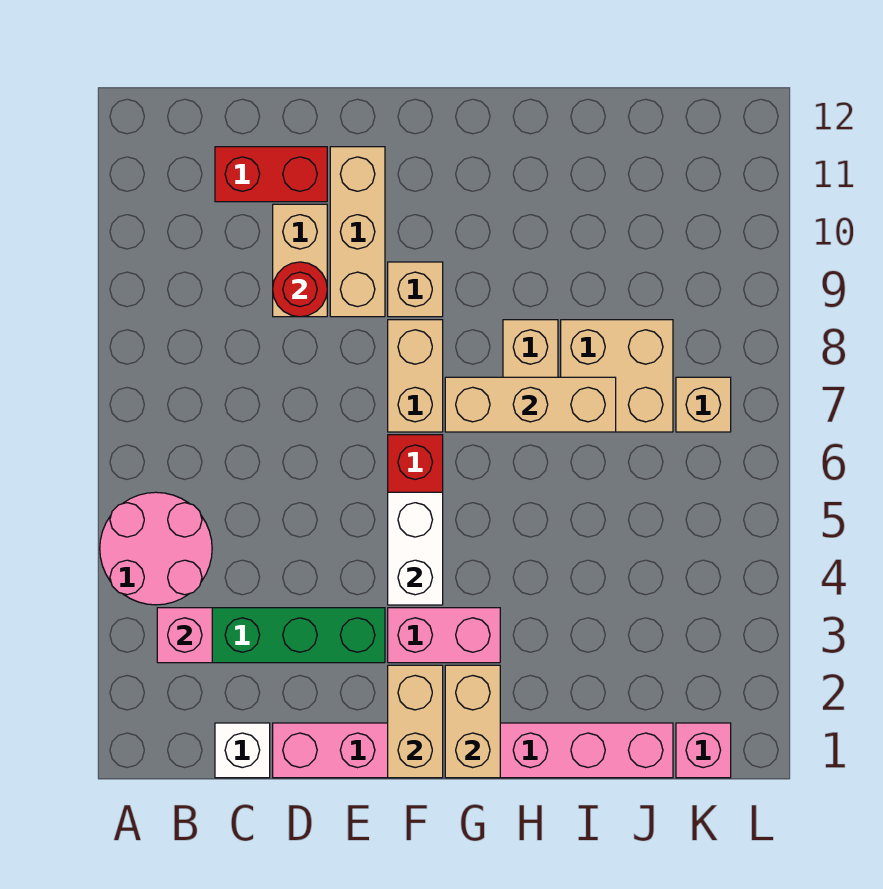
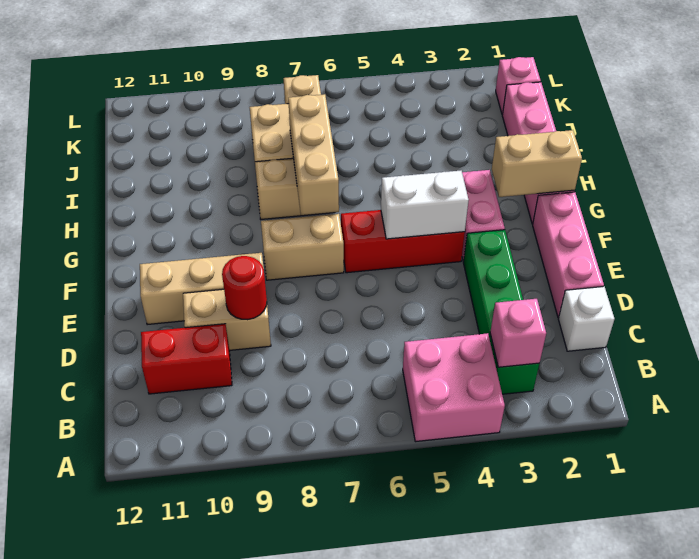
pink round brick A4:B5 level 1 -> pink brick A4:B5 level 1
red brick C11:D11 level 1 -> red brick C10:C11 level 1
tan brick F1:F2 level 2 -> none
tan brick F9 level 1 -> none

